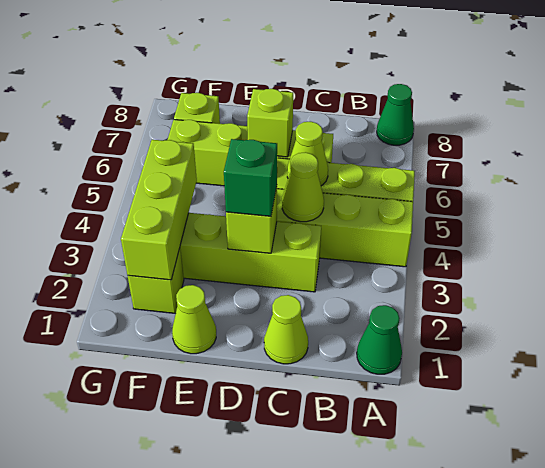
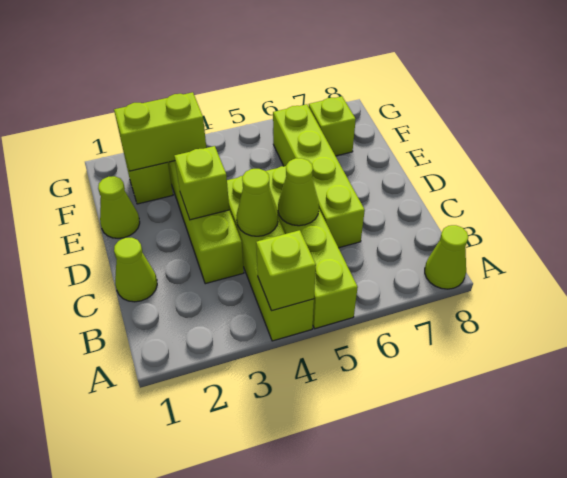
green cone A1 level 1 -> none
green cone A8 level 1 -> lime cone A8 level 1
green brick D3 level 3 -> none
lime brick D6 level 2 -> lime brick A4 level 2
lime brick F2:F4 level 2 -> lime brick F2:F3 level 2

